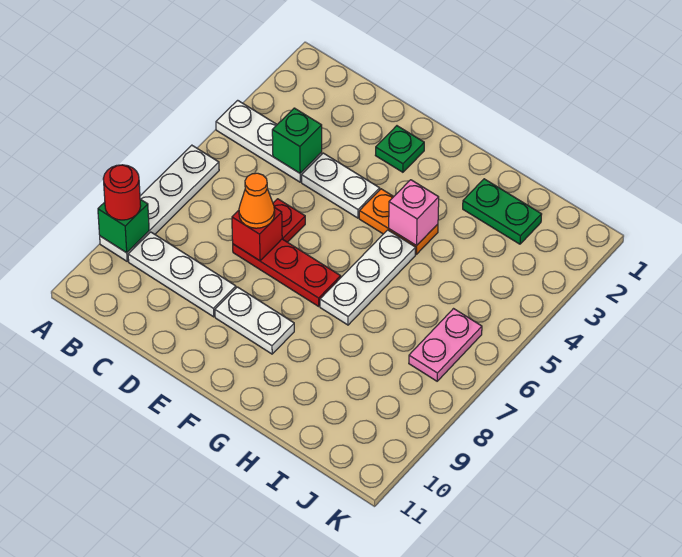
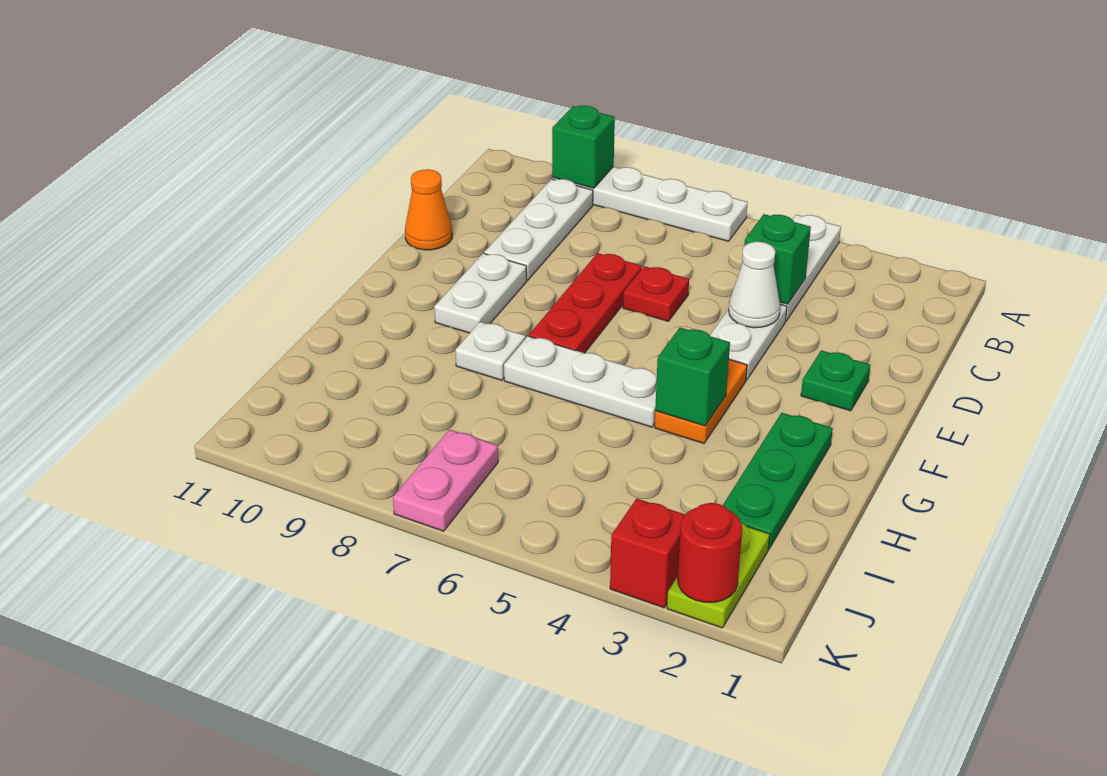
red round brick A9 level 3 -> red round brick K2 level 2
none -> white cone D4 level 2
red brick D7 level 2 -> red brick K3 level 1
orange cone D7 level 3 -> orange cone D11 level 1
pink brick G4 level 2 -> green brick G4 level 2
none -> white plate G8 level 1
green plate H2:I2 level 1 -> green plate G2:I2 level 1
none -> lime plate J2:K2 level 1
pink plate J6:J7 level 1 -> pink plate J7:K7 level 1

